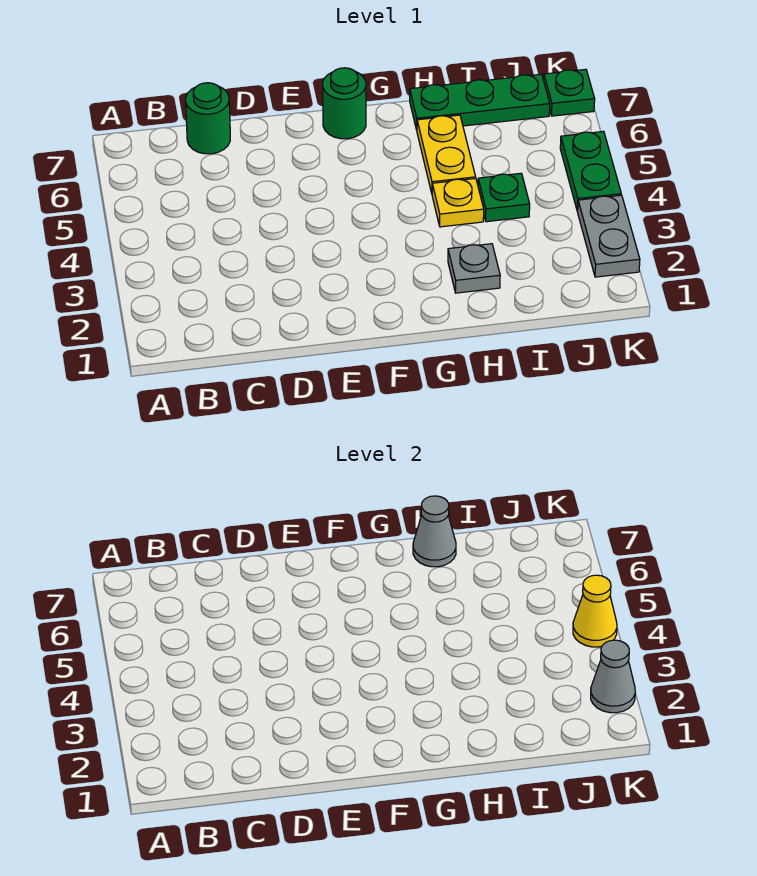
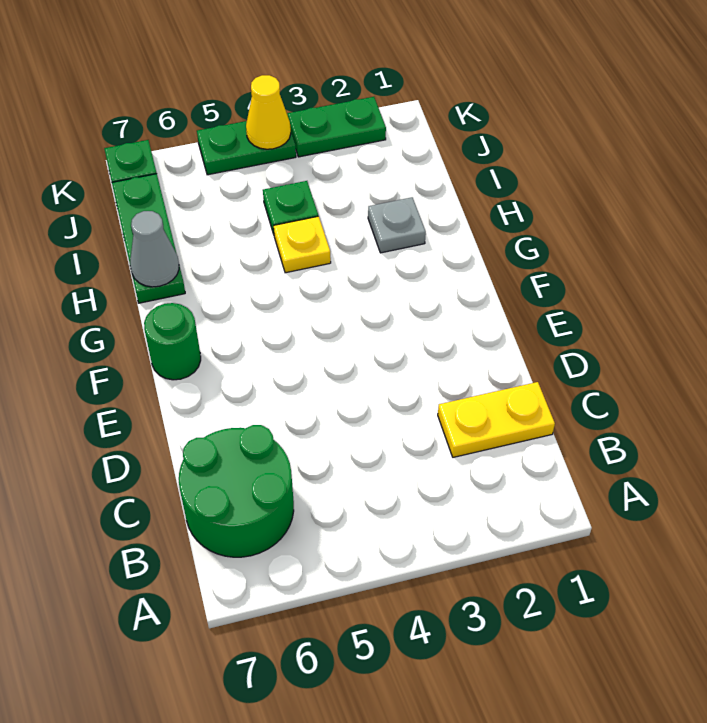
green round brick C7 level 1 -> green round brick B6:C7 level 1
yellow plate H5:H6 level 1 -> yellow plate C1:C2 level 1
grey plate K2:K3 level 1 -> green plate K2:K3 level 1
grey cone K2 level 2 -> none

